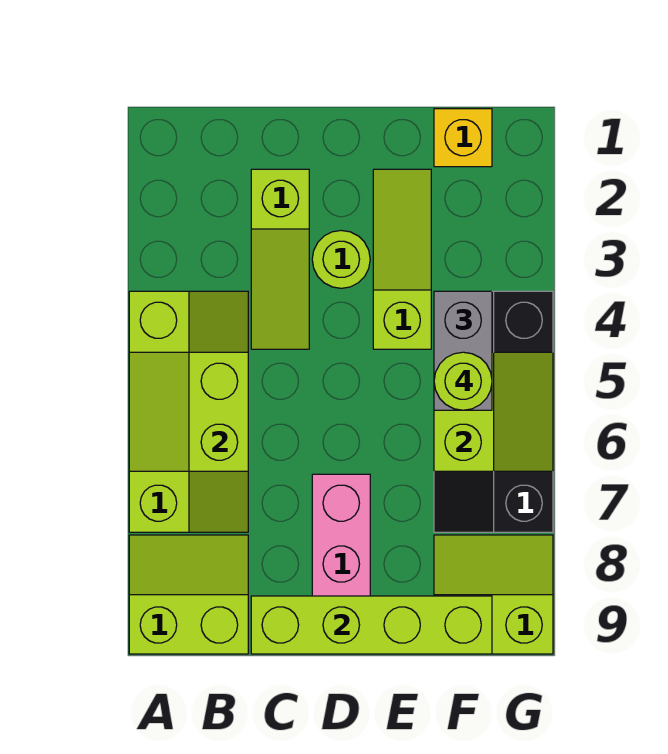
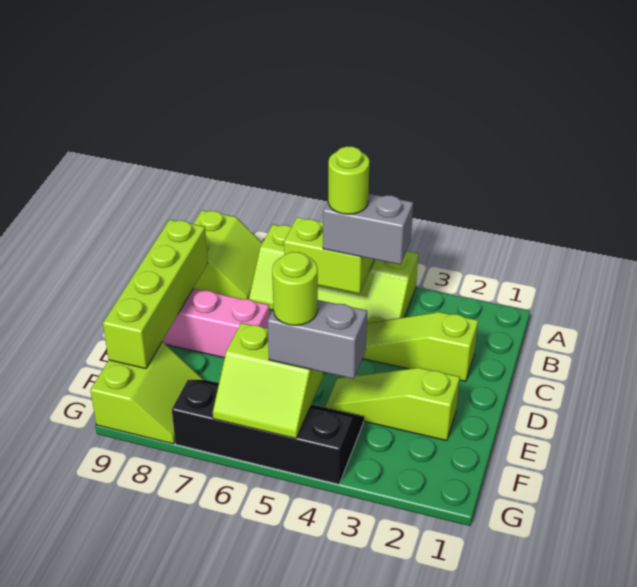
none -> grey brick B4:B5 level 3
lime round brick D3 level 1 -> lime round brick B5 level 4
lime slope E2:E4 level 1 top 4 -> lime slope E2:E4 level 1 top 2
yellow brick F1 level 1 -> none

